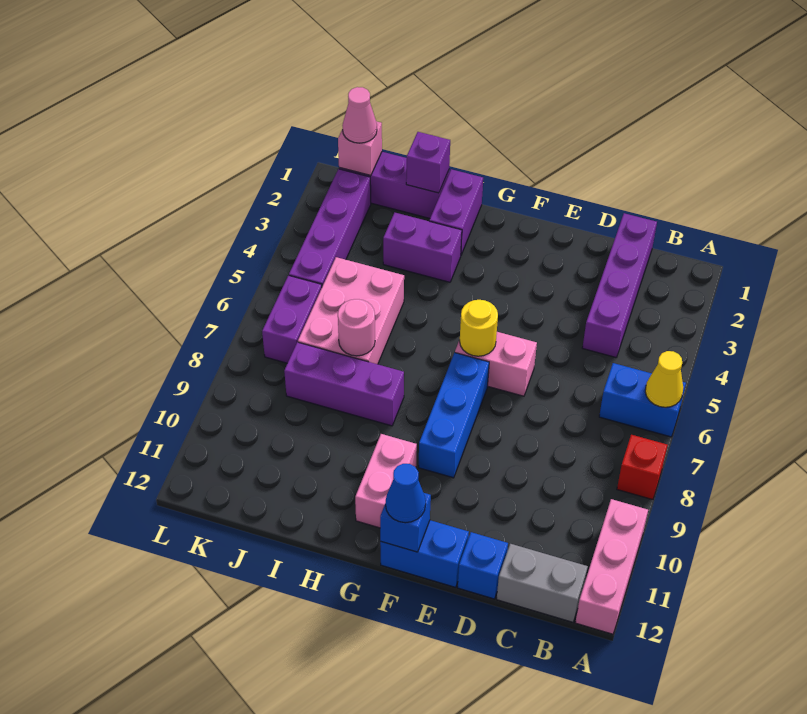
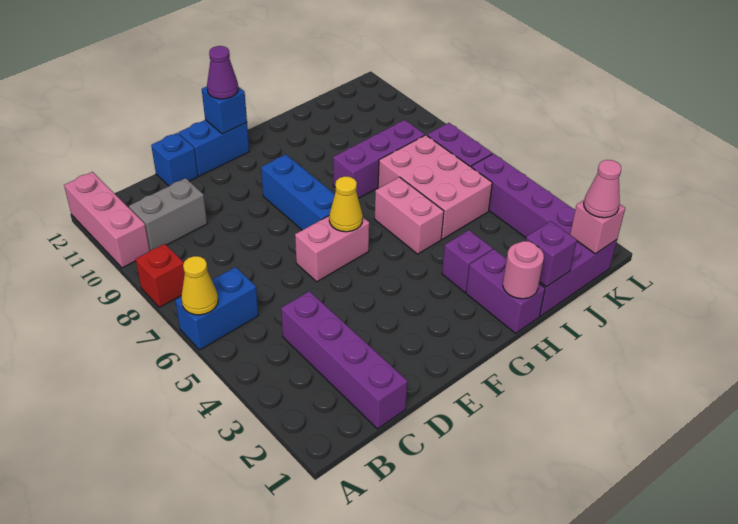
grey brick B12:C12 level 1 -> grey brick B10:C10 level 1
yellow round brick F6 level 2 -> yellow cone F6 level 2
blue cone F12 level 3 -> purple cone F12 level 3
pink brick G10:G11 level 1 -> pink brick H5:H6 level 1
purple brick H3:I3 level 1 -> purple brick H3 level 1
pink round brick I7 level 2 -> pink round brick H1 level 2

